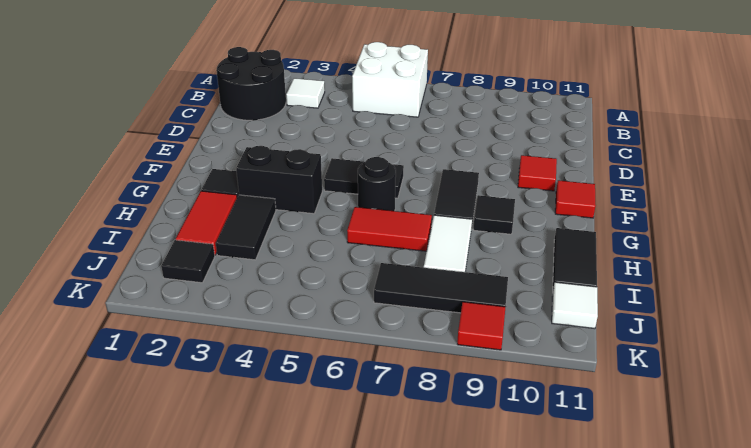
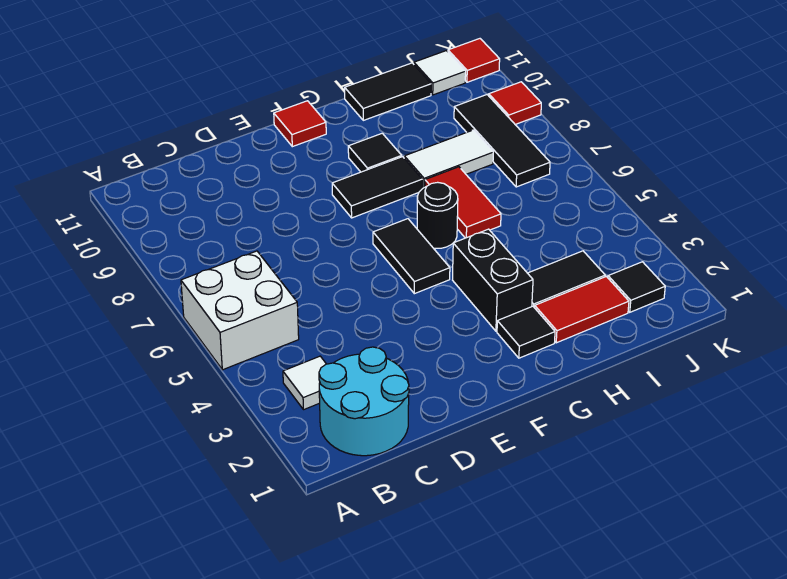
black round brick B1:C2 level 1 -> cyan round brick B1:C2 level 1
red tile E10 level 1 -> red tile K11 level 1

